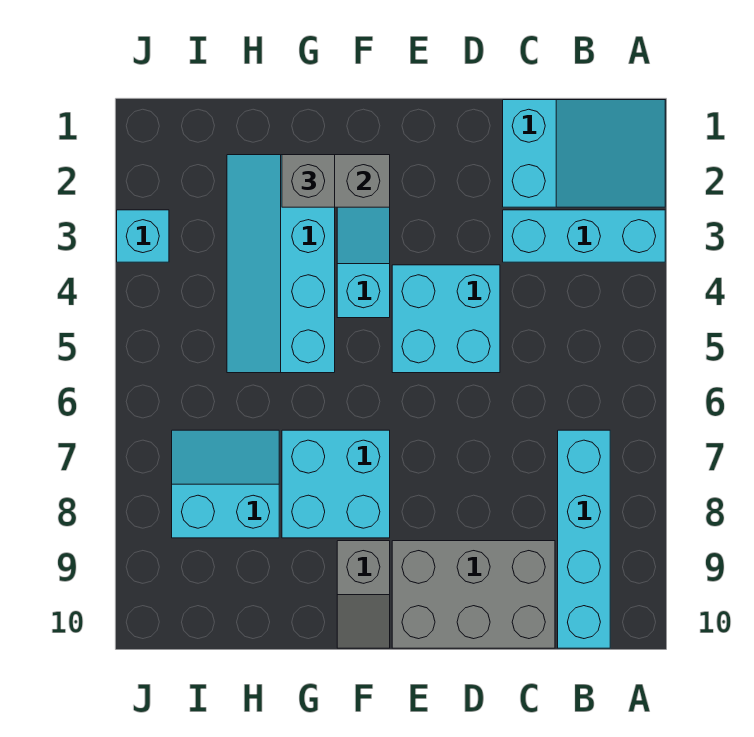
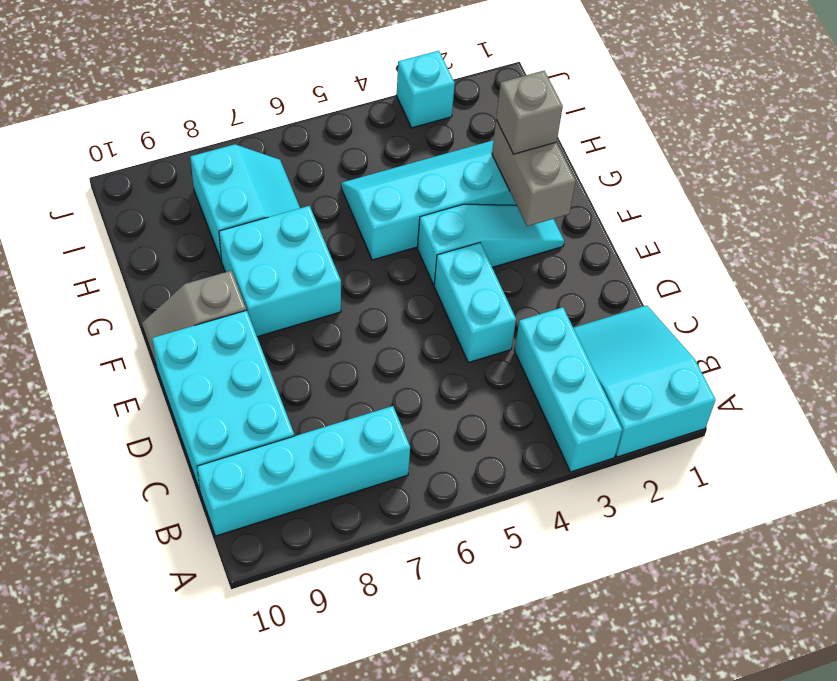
cyan slope A1:C2 level 1 top C -> cyan slope A1:C2 level 1 top A
grey brick C9:E10 level 1 -> cyan brick C9:E10 level 1
cyan brick D4:E5 level 1 -> cyan brick D4:E4 level 1

